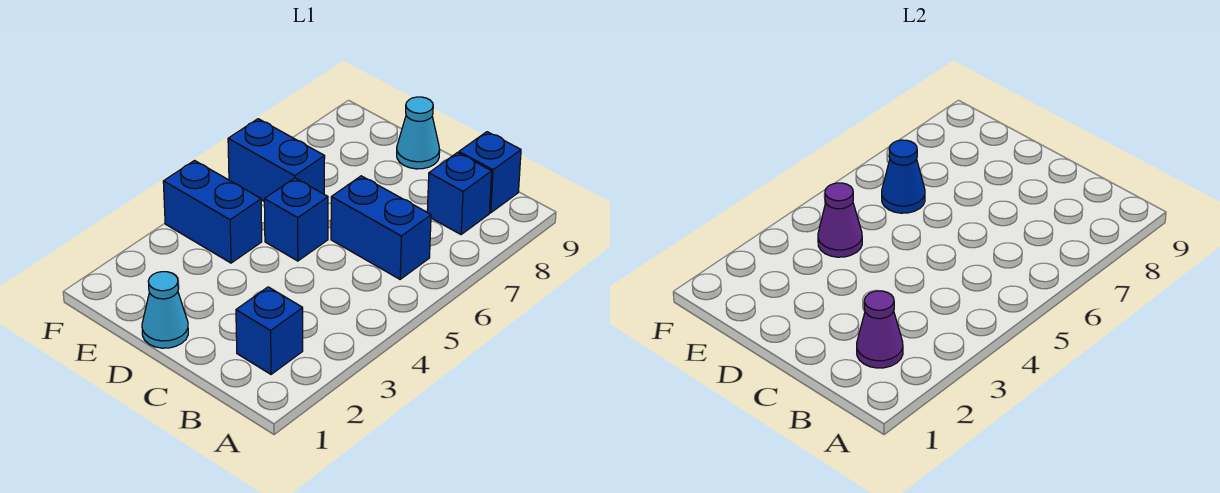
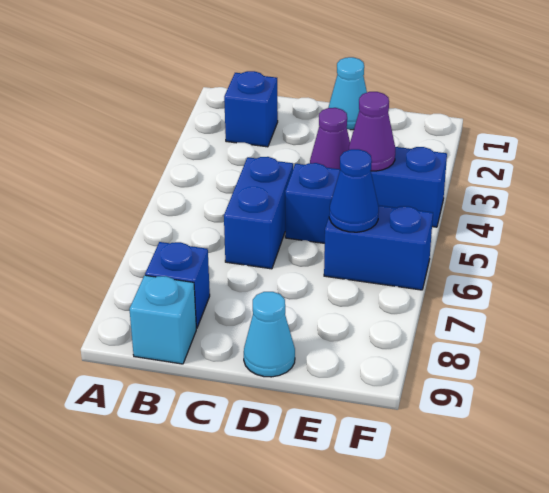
purple cone B2 level 2 -> purple cone D3 level 1
blue brick B6:C6 level 1 -> blue brick C5:C6 level 1
blue brick B9 level 1 -> cyan brick B9 level 1

